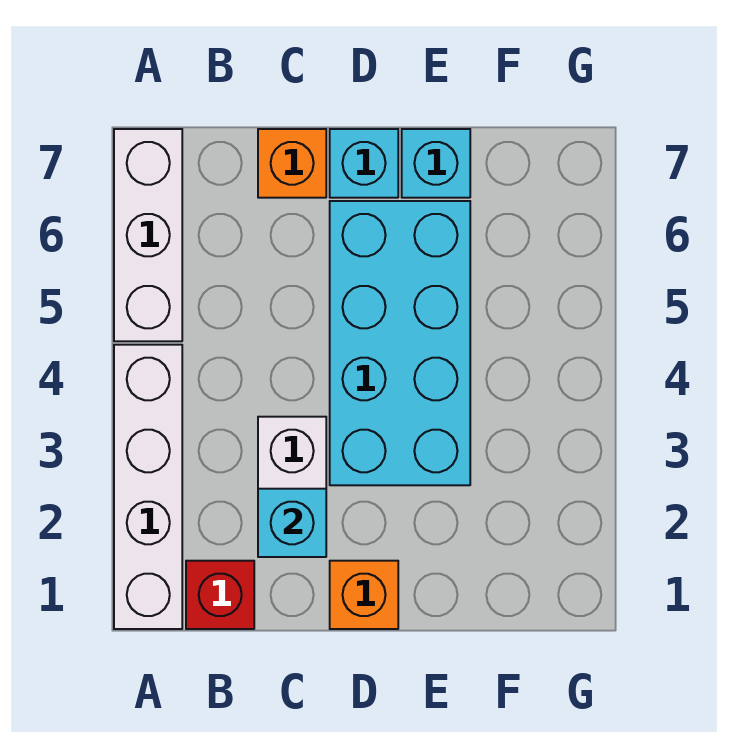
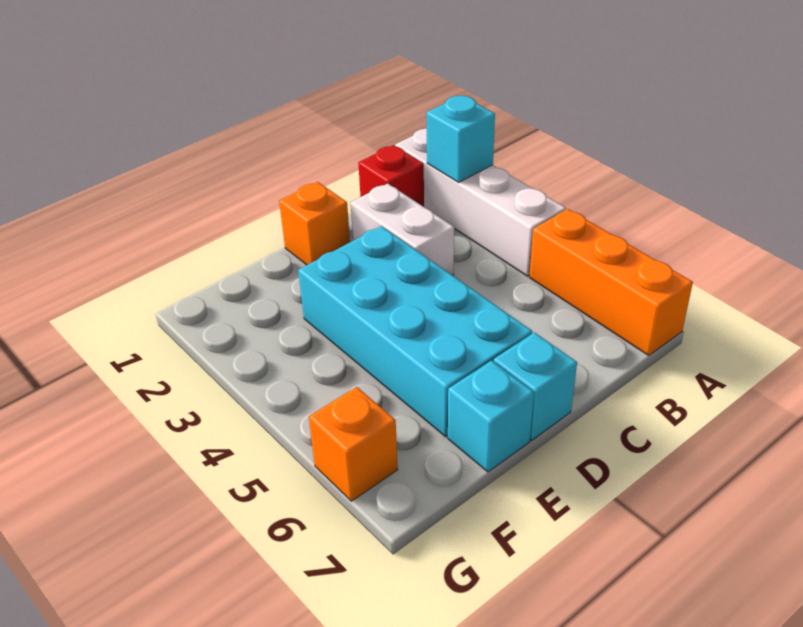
white brick A5:A7 level 1 -> orange brick A5:A7 level 1
cyan brick C2 level 2 -> cyan brick A2 level 2
orange brick C7 level 1 -> orange brick G6 level 1

